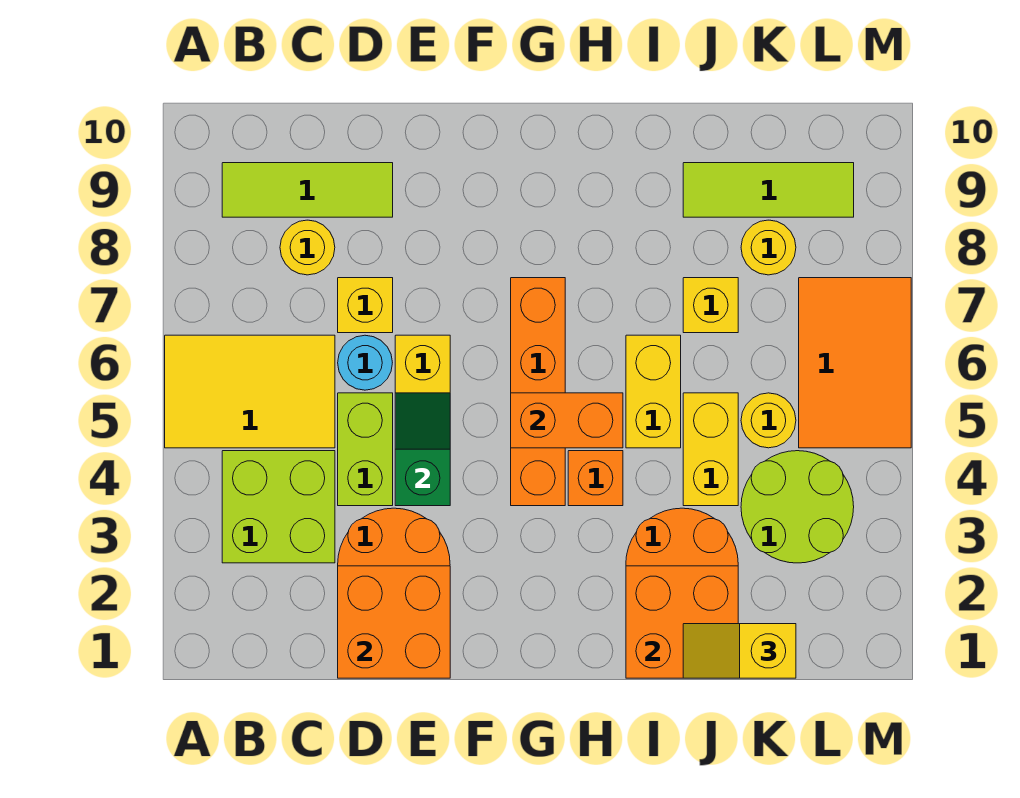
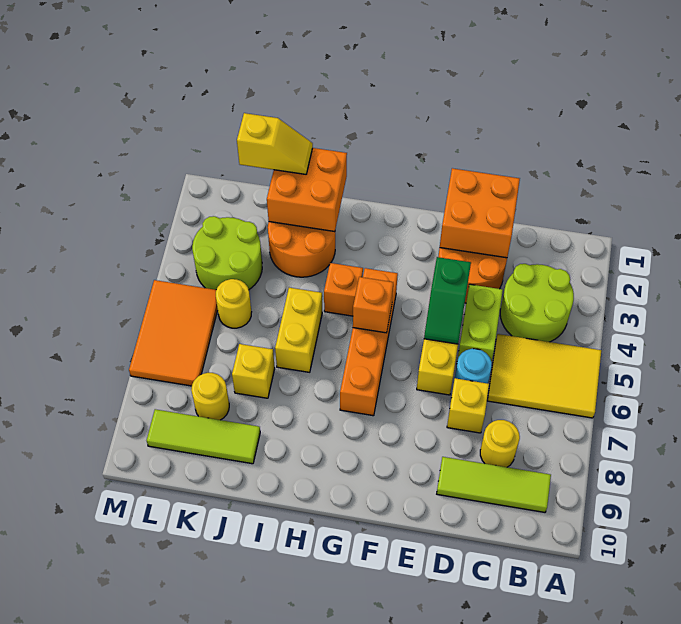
lime brick B3:C4 level 1 -> lime round brick B3:C4 level 1
orange brick G5:H5 level 2 -> orange brick G5 level 2
yellow brick J4:J5 level 1 -> none

